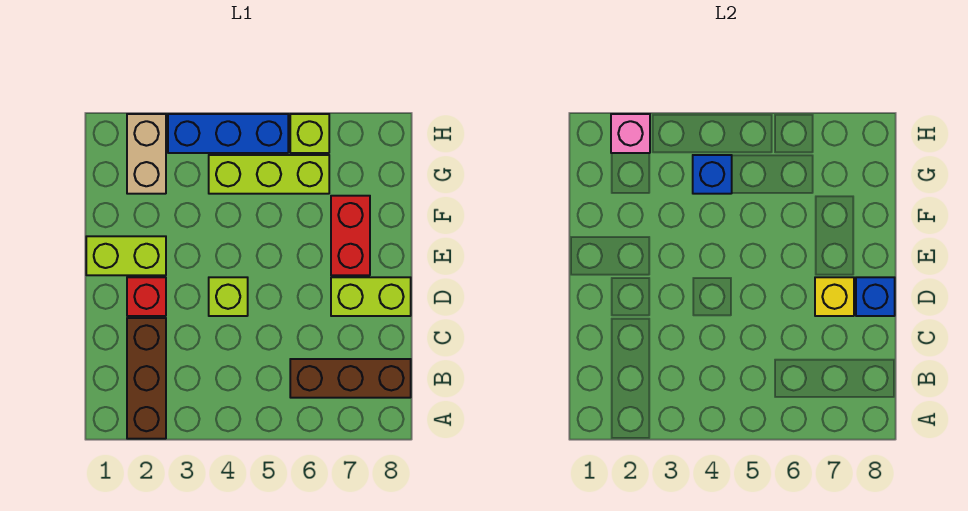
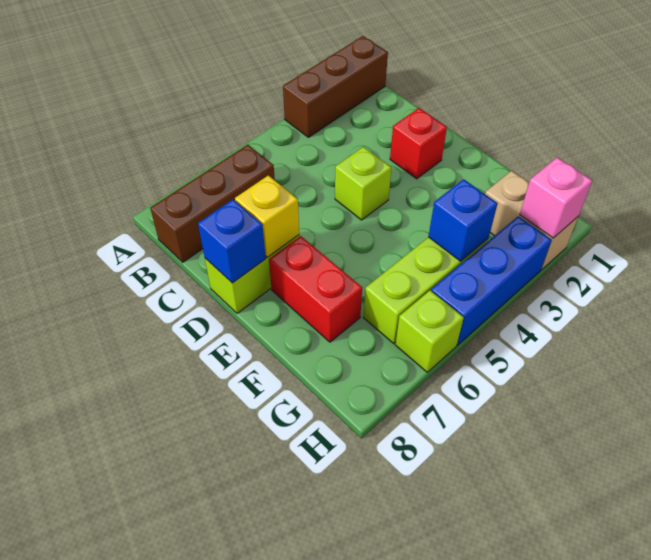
brown brick A2:C2 level 1 -> brown brick A1:A3 level 1
lime brick E1:E2 level 1 -> none

